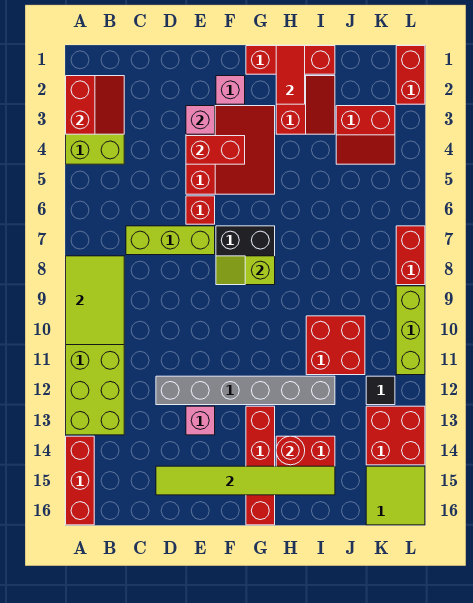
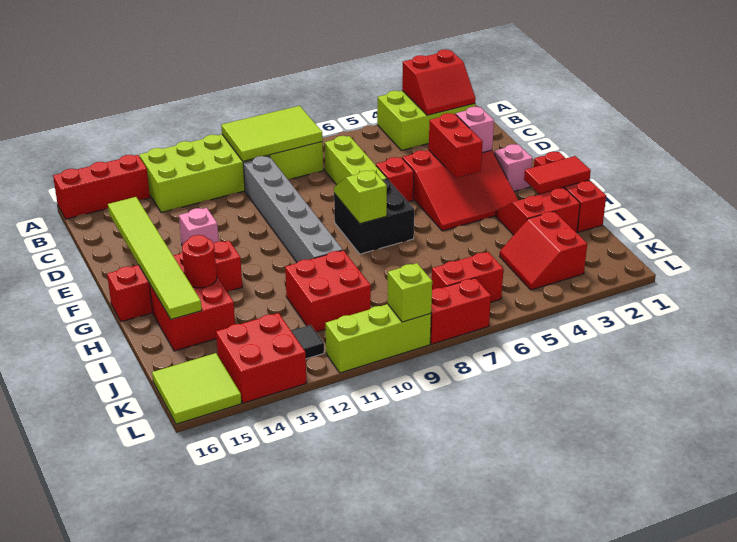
grey brick D12:I12 level 1 -> grey brick C10:H10 level 1
red slope H2:I3 level 1 top H -> red slope H2:I3 level 1 top I
red brick L1:L2 level 1 -> red brick K6:K7 level 1
none -> lime brick L9 level 2

